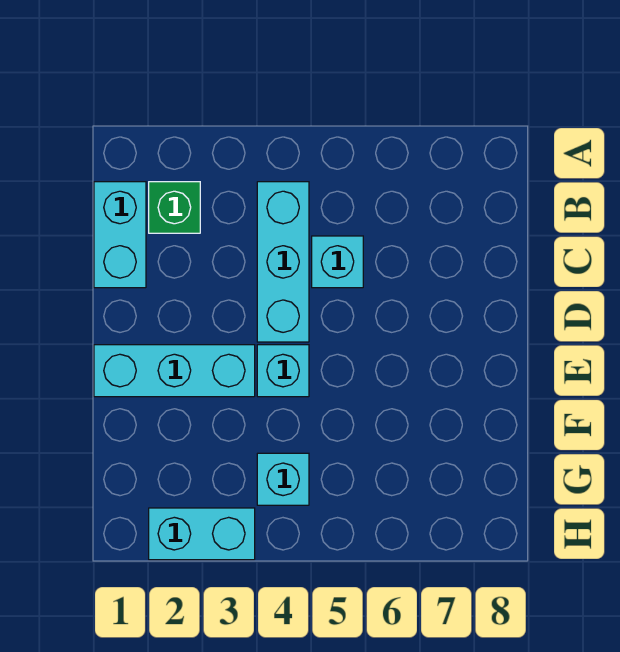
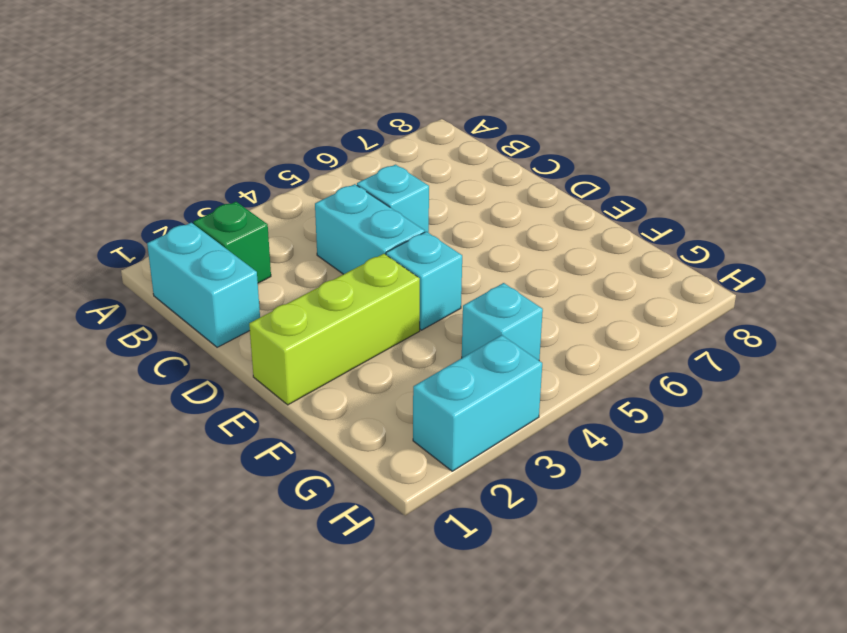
cyan brick B4:D4 level 1 -> cyan brick C4:D4 level 1
cyan brick E1:E3 level 1 -> lime brick E1:E3 level 1

